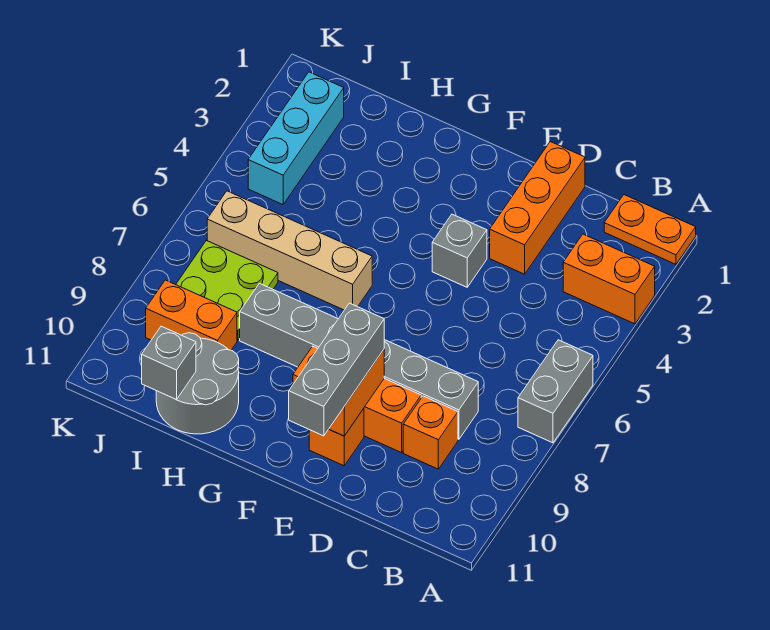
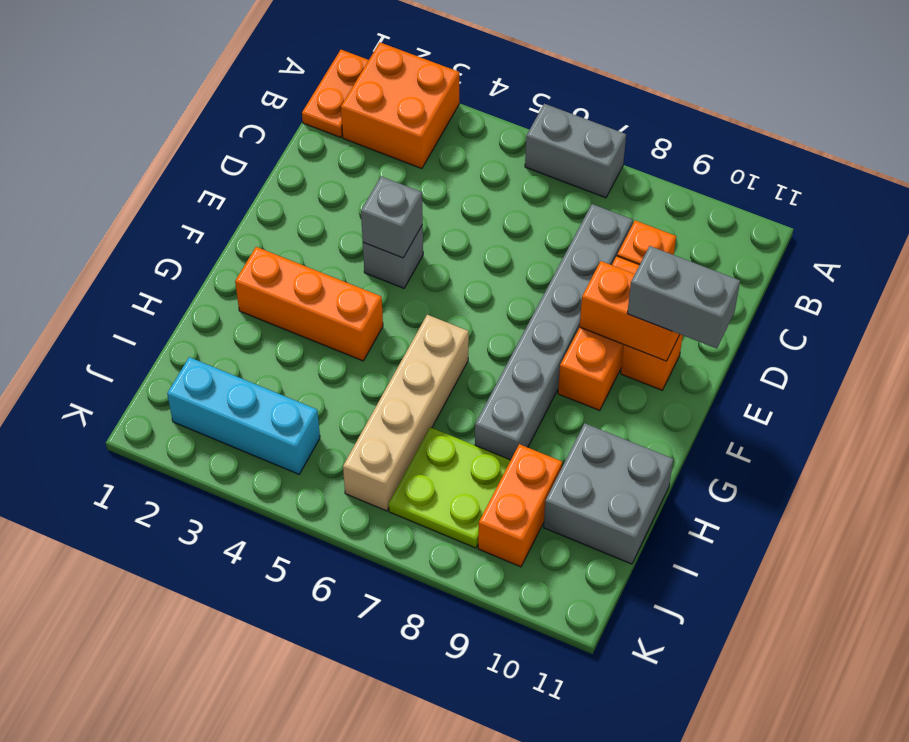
orange brick A3:B3 level 1 -> orange brick A2:B3 level 1
orange brick D1:D3 level 1 -> orange brick G2:G4 level 1
grey brick E9:E11 level 3 -> grey brick E10:E11 level 3
grey round brick H10:I11 level 1 -> grey brick H10:I11 level 1
grey brick I11 level 2 -> grey brick E4 level 2

